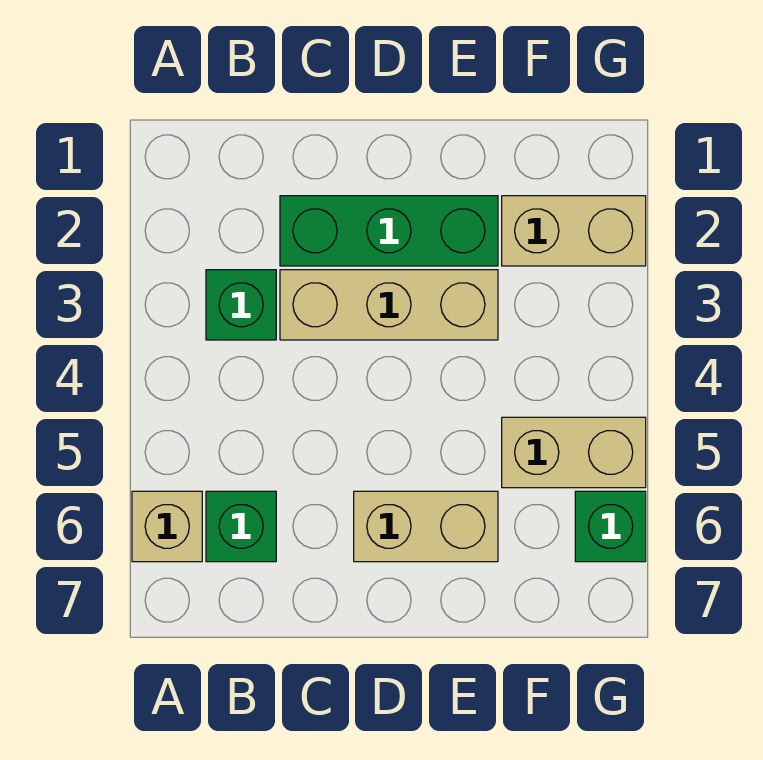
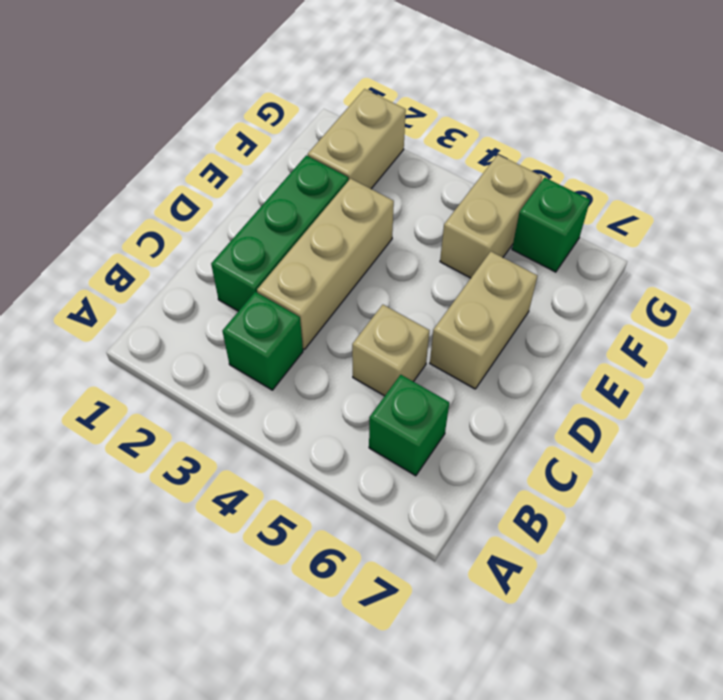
tan brick A6 level 1 -> tan brick C5 level 1

